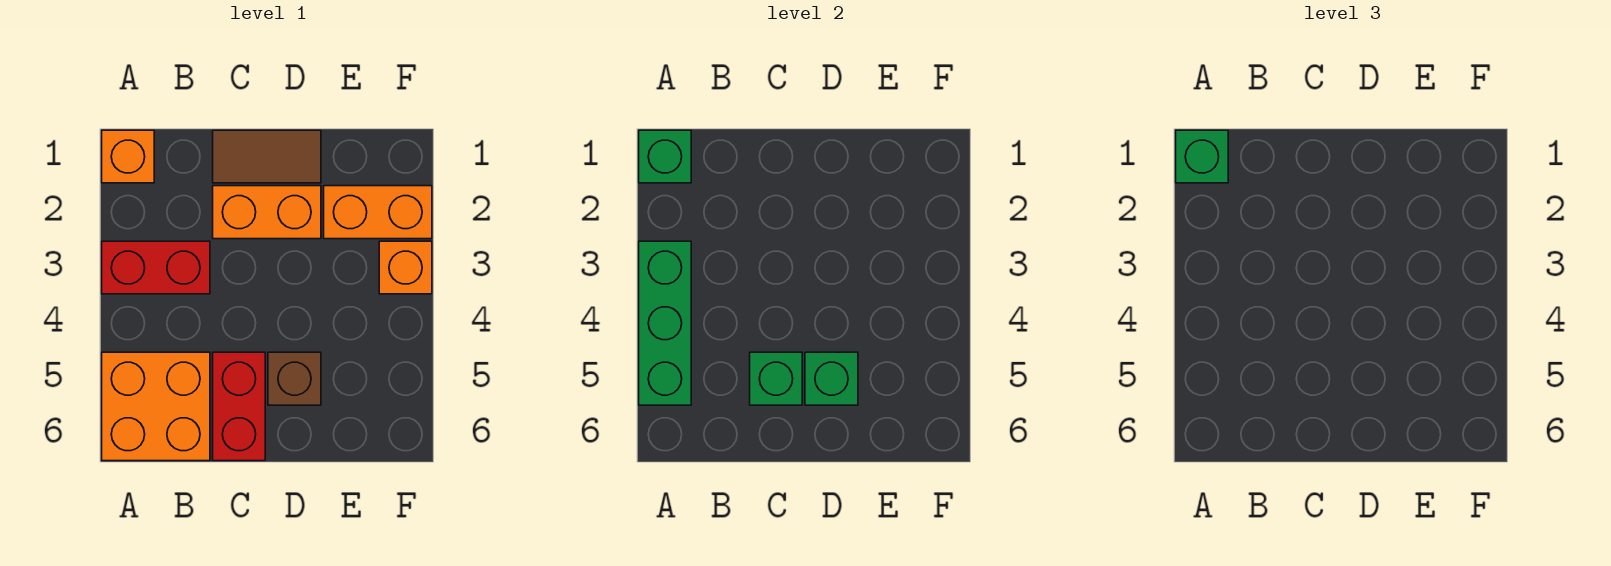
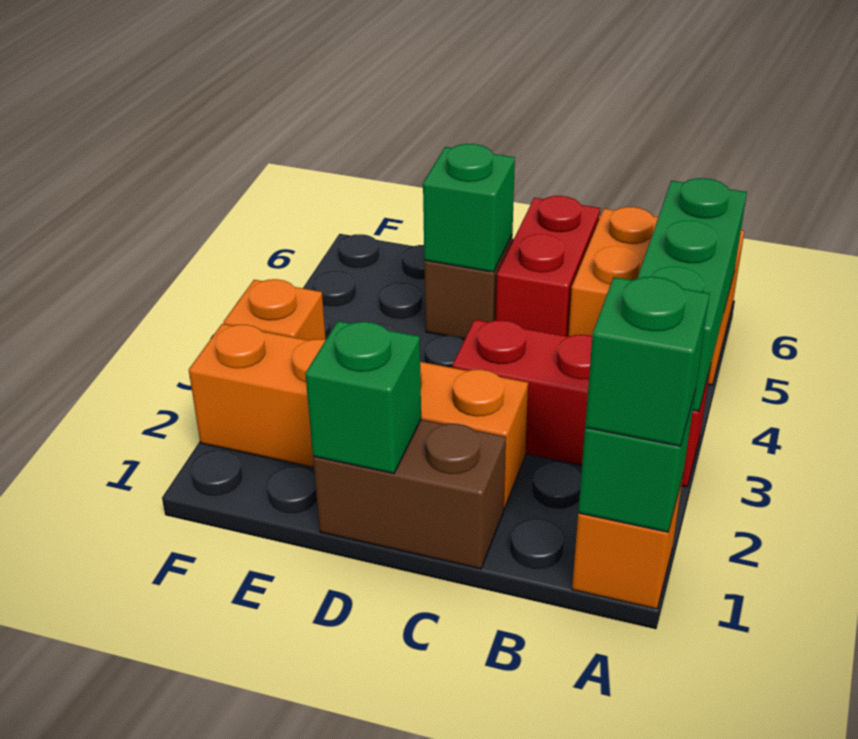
red brick A3:B3 level 1 -> red brick A3:C3 level 1
brown tile C1:D1 level 1 -> brown brick C1:D1 level 1
green brick C5 level 2 -> green brick D1 level 2

